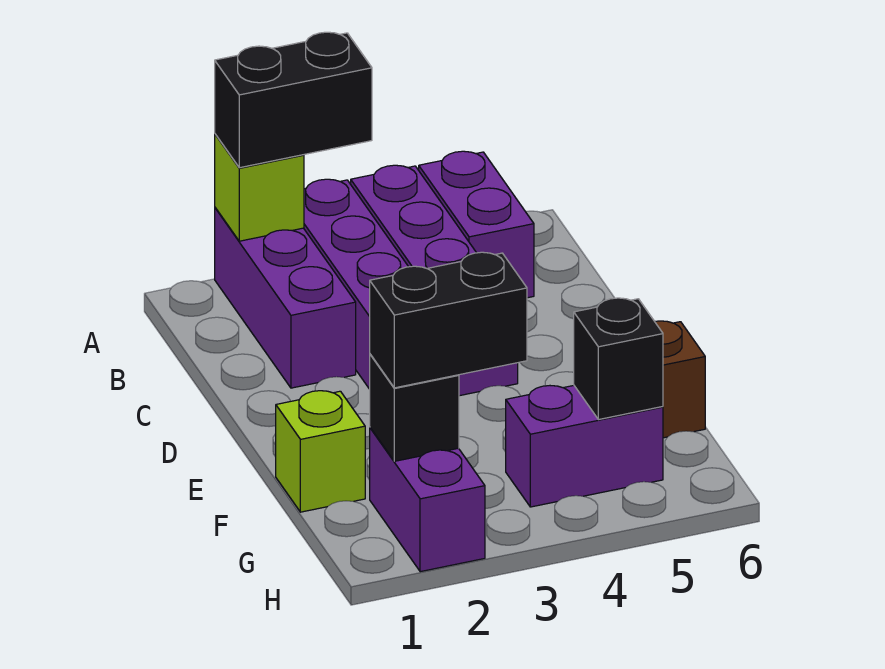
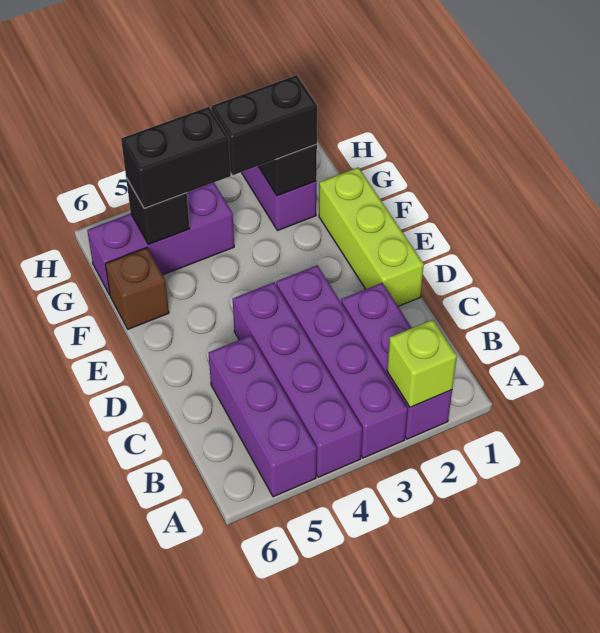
black brick A2:A3 level 3 -> black brick G4:G5 level 3
purple brick A5:B5 level 1 -> purple brick A5:C5 level 1
lime brick F1 level 1 -> lime brick D1:F1 level 1
purple brick G4:G5 level 1 -> purple brick G4:G6 level 1

